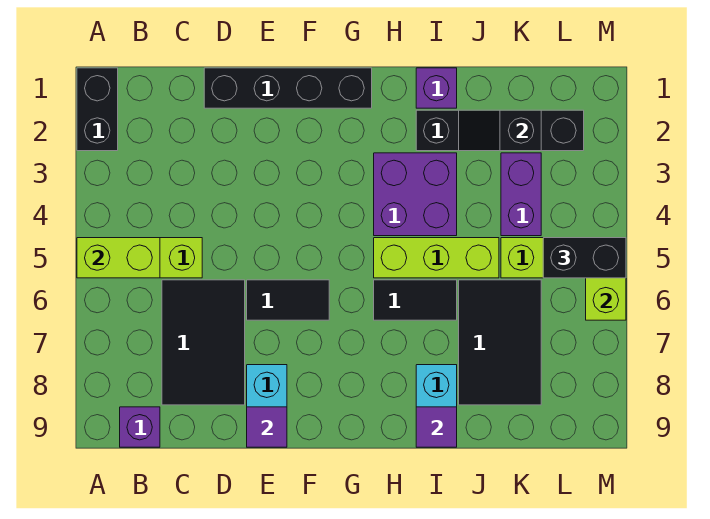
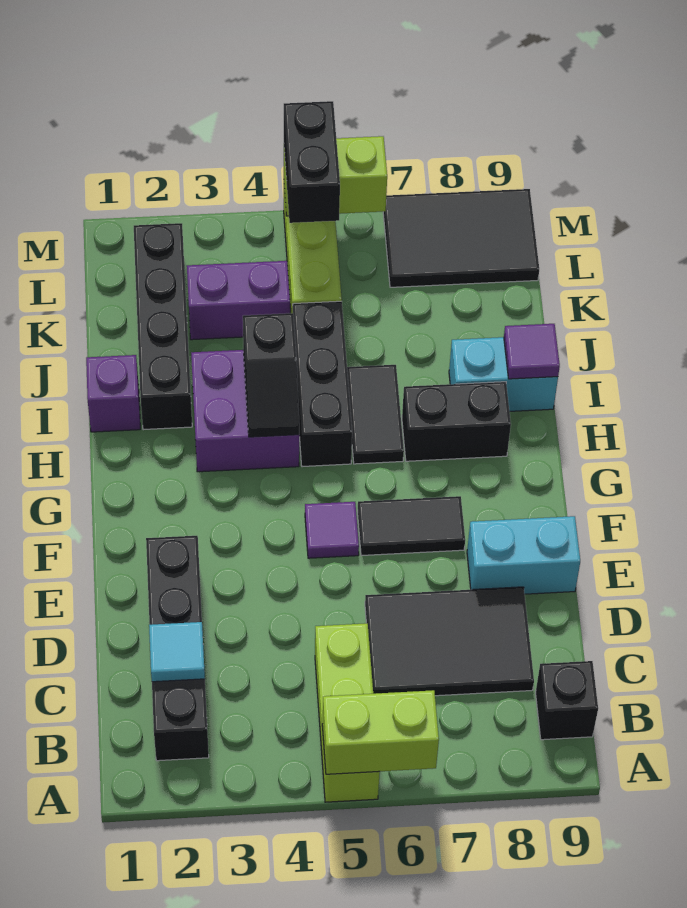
black brick A1:A2 level 1 -> black brick H7:H8 level 1
lime brick A5:B5 level 2 -> lime brick A5:A6 level 2
purple brick B9 level 1 -> black brick B9 level 1
none -> cyan tile C2 level 2
black brick D1:G1 level 1 -> black brick B2:E2 level 1
black tile E6:F6 level 1 -> black tile F6:F7 level 1
purple tile E9 level 2 -> purple tile F5 level 1
lime brick H5:J5 level 1 -> black brick H5:J5 level 1
black slope J2:K2 level 2 top K -> black slope H4:I4 level 2 top I
black tile J6:K8 level 1 -> black tile L7:M9 level 1

